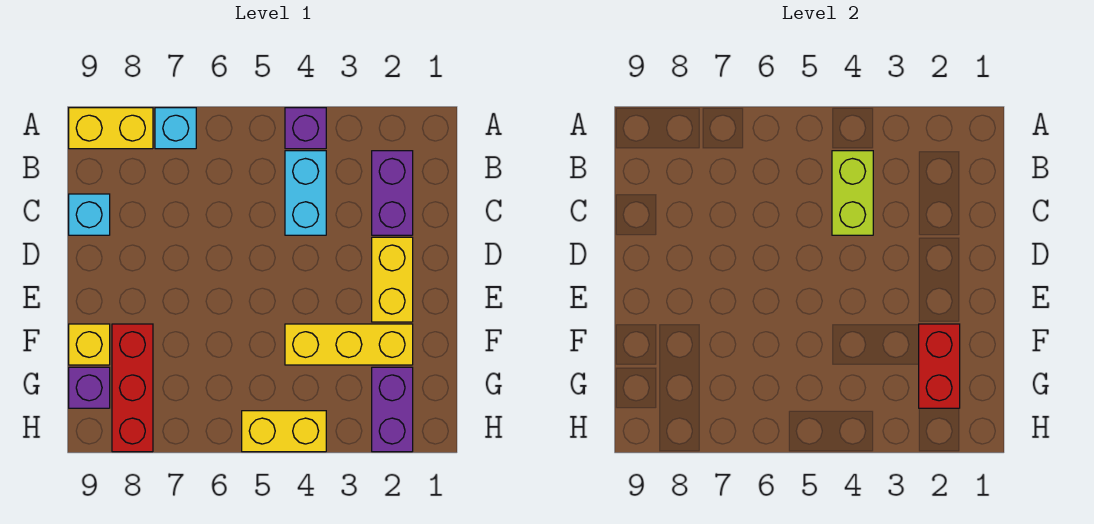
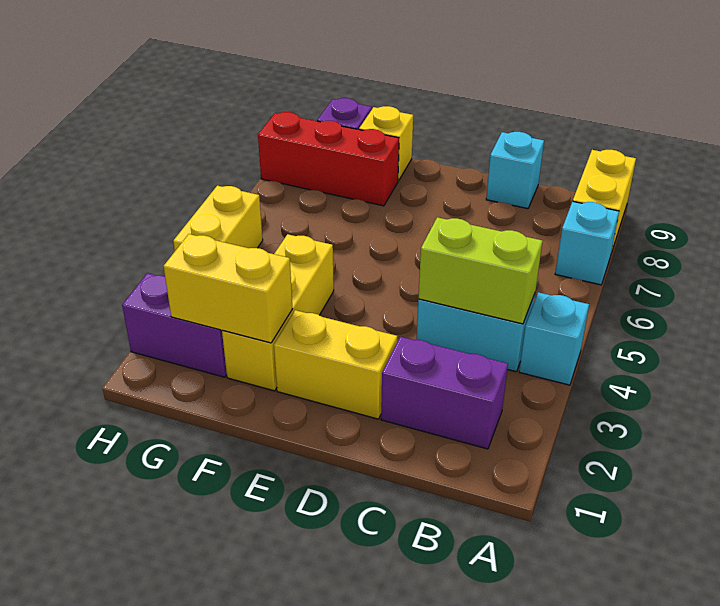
purple brick A4 level 1 -> cyan brick A4 level 1
red brick F2:G2 level 2 -> yellow brick F2:G2 level 2

